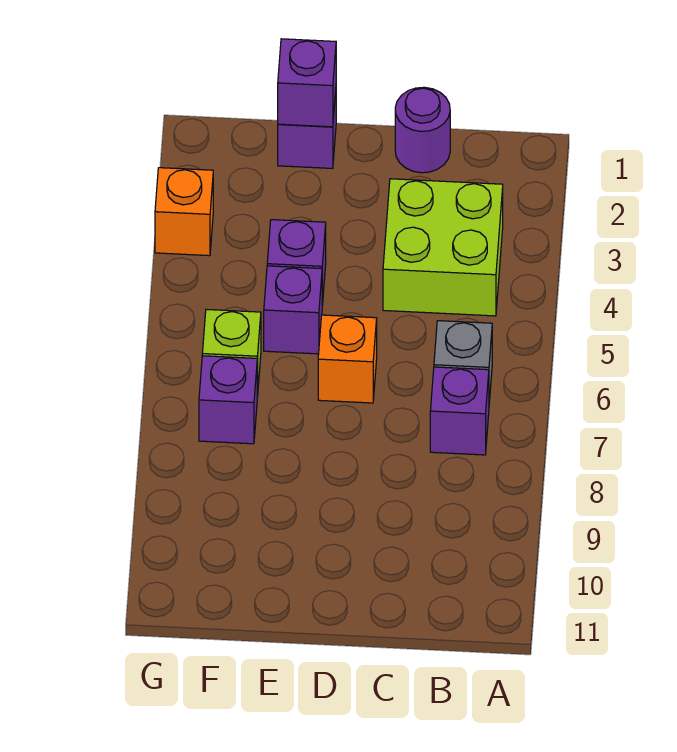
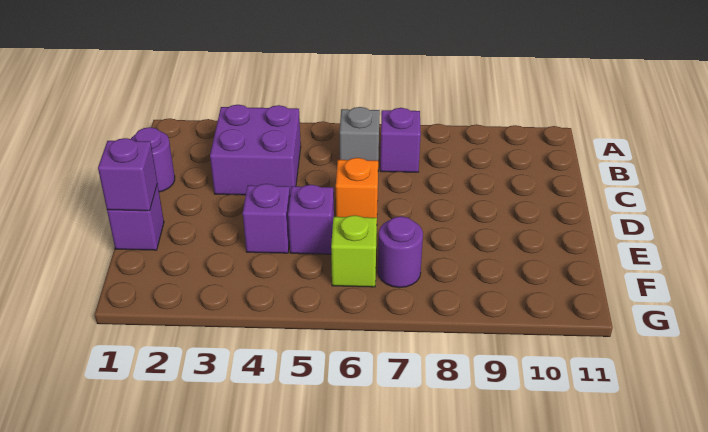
lime brick B3:C4 level 1 -> purple brick B3:C4 level 1
purple brick F7 level 1 -> purple round brick F7 level 1
orange brick G3 level 1 -> none

